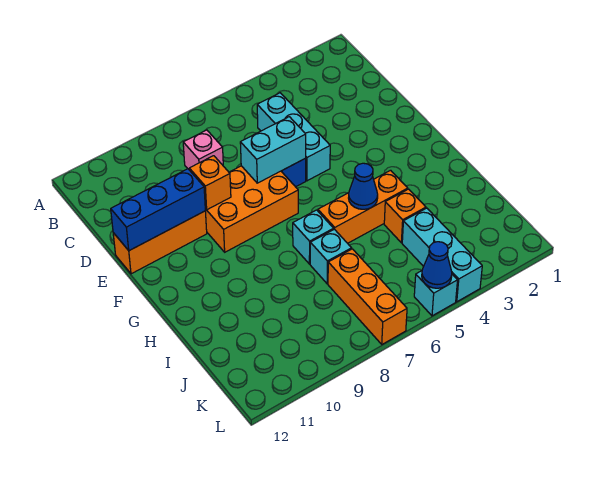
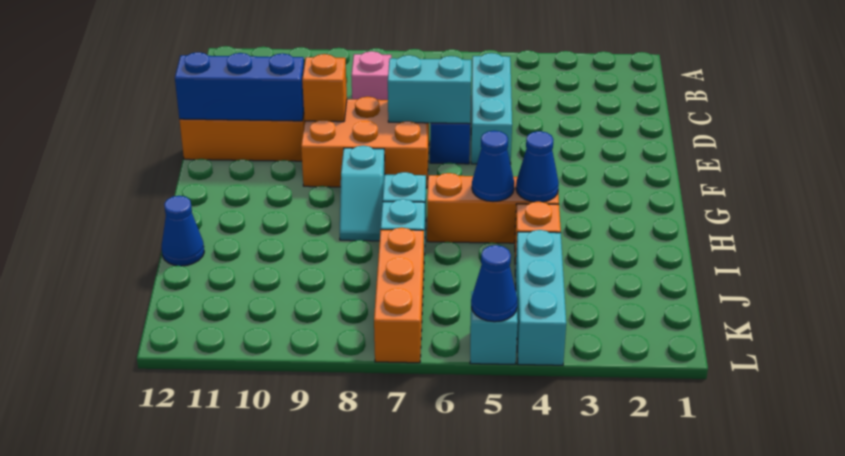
none -> cyan slope G8:H8 level 1 top G
none -> blue cone H4 level 2
none -> blue cone I12 level 1

